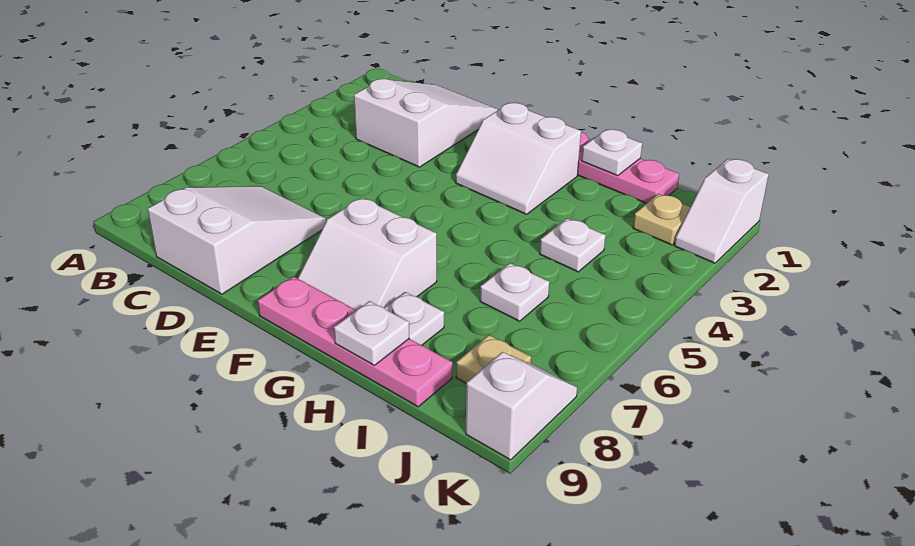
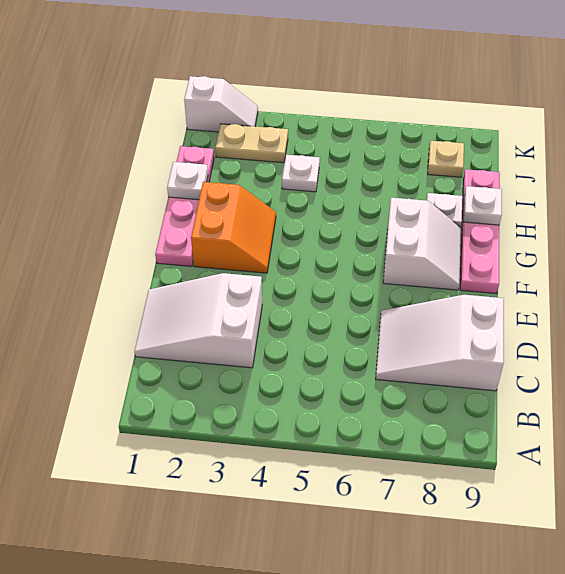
white slope F2:G3 level 1 top 2 -> orange slope F2:G3 level 1 top 2
white plate I6 level 1 -> none
tan plate J2 level 1 -> tan plate J2:J3 level 1
white slope K8:K9 level 1 top 9 -> none

